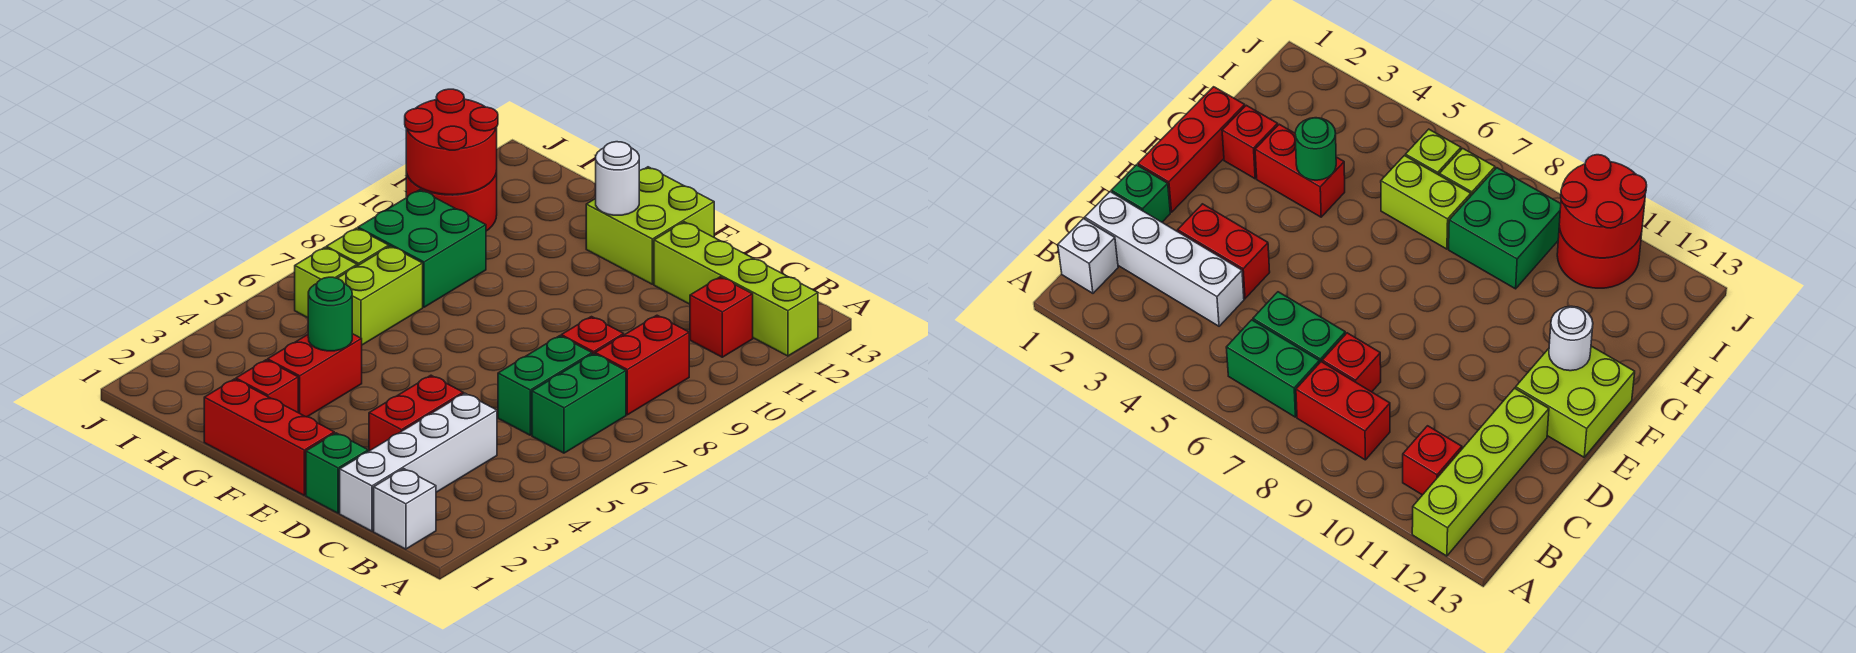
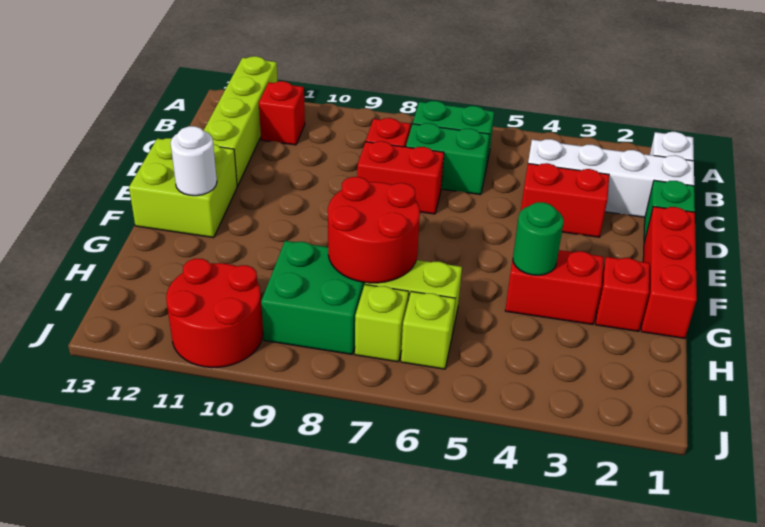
red brick B8:B9 level 1 -> red brick D7:D8 level 1
red round brick I10:J11 level 2 -> red round brick G7:H8 level 2

